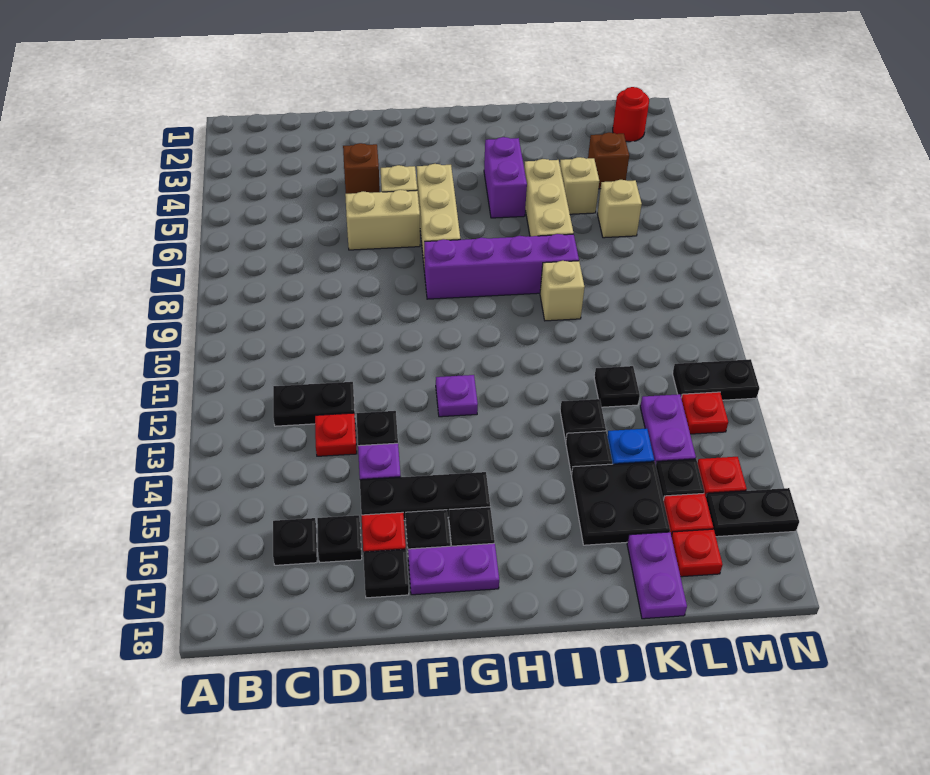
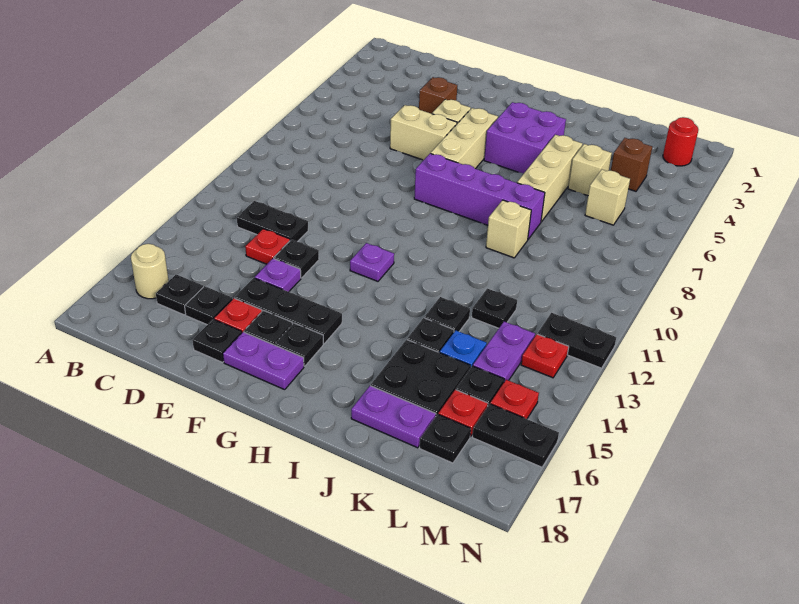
none -> tan round brick B16 level 1
purple brick I4:I5 level 1 -> purple brick H4:I5 level 1
purple plate K17:K18 level 1 -> purple plate J17:K17 level 1
red plate L17 level 1 -> black plate L17 level 1

